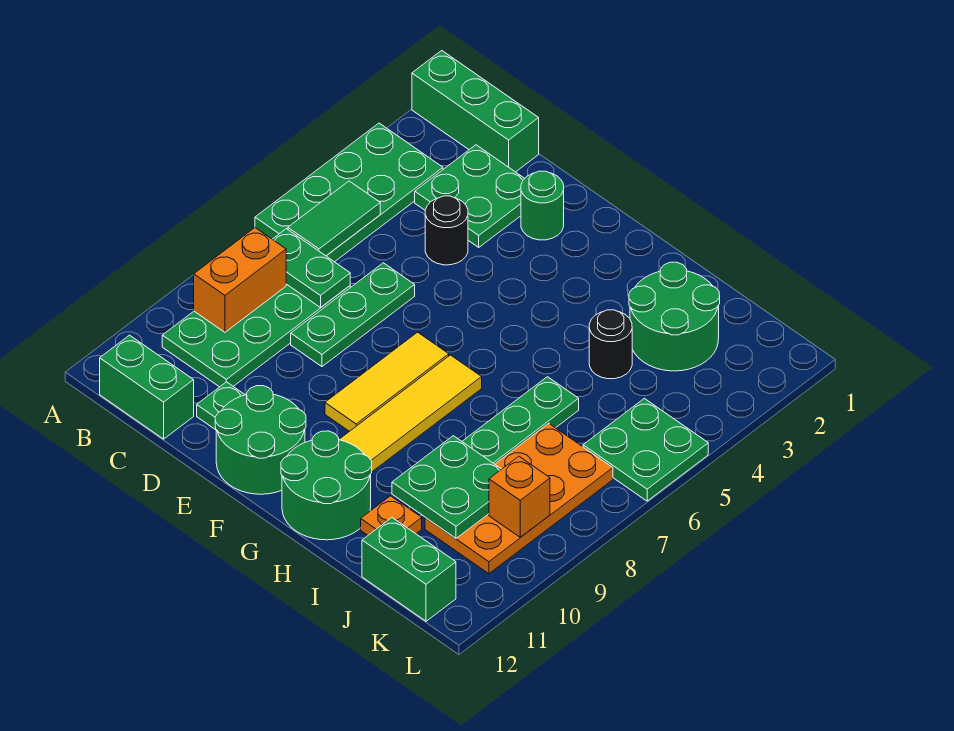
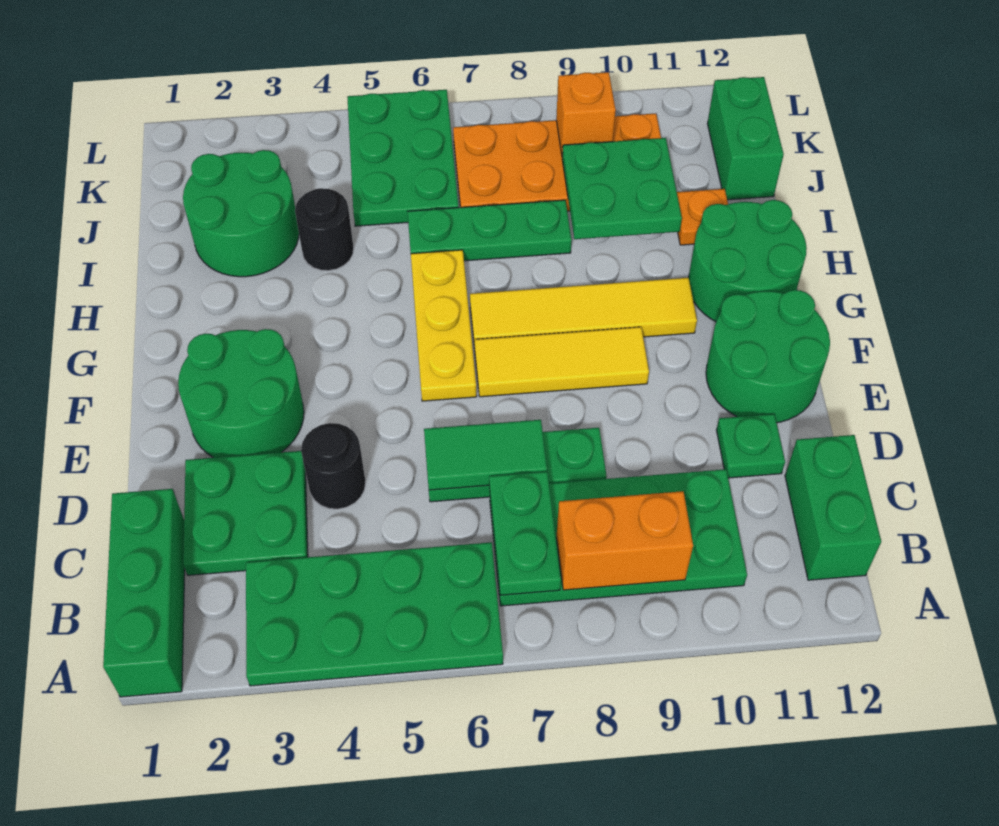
green tile B5:B6 level 2 -> green tile D6:D7 level 2
green round brick E2 level 1 -> green round brick E2:F3 level 1
none -> yellow plate F6:H6 level 1
green plate K5:L6 level 1 -> green plate J5:L6 level 1

